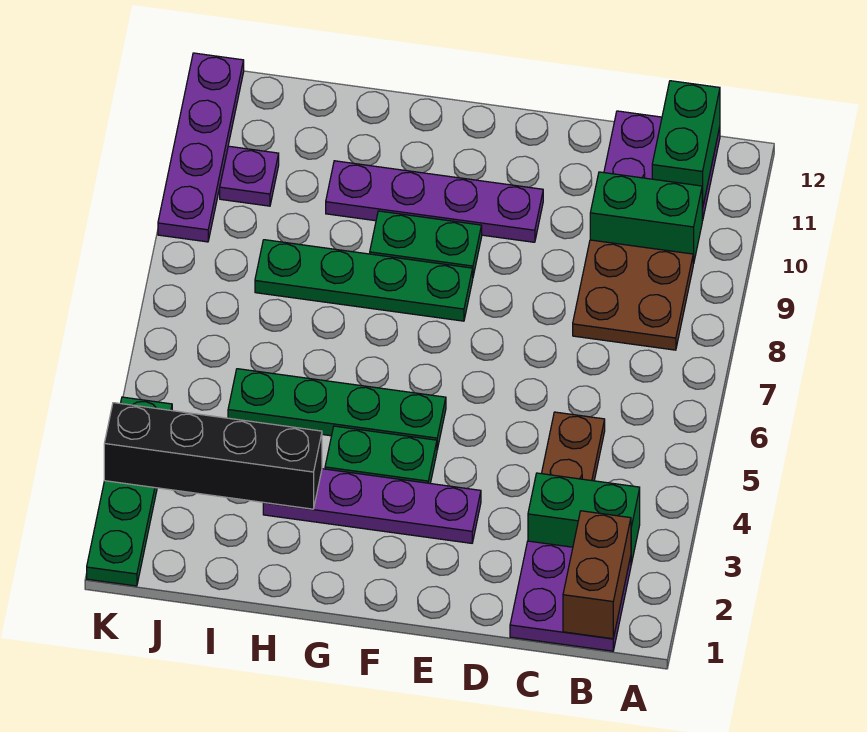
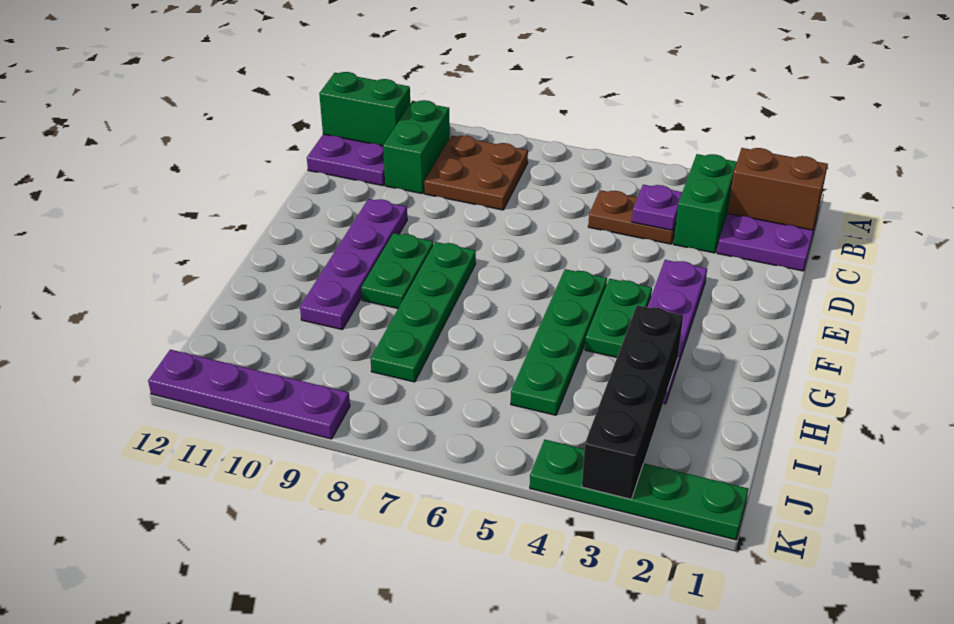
purple plate J10 level 1 -> purple plate C4 level 2

